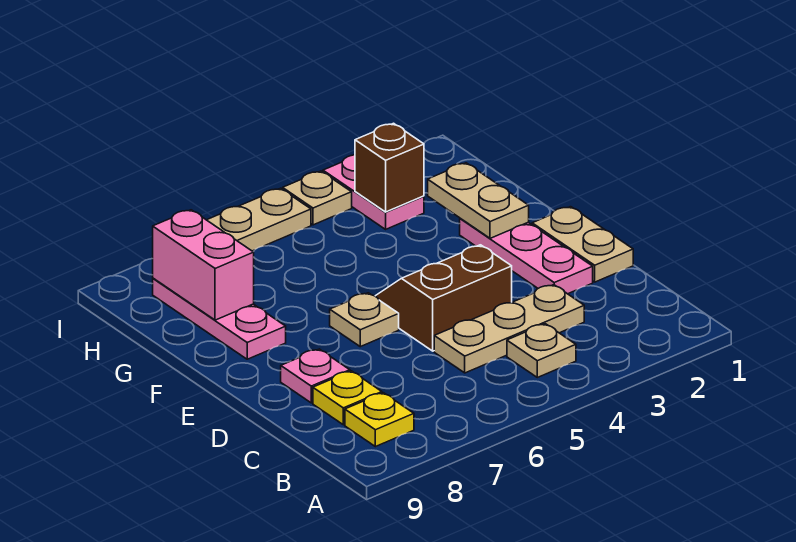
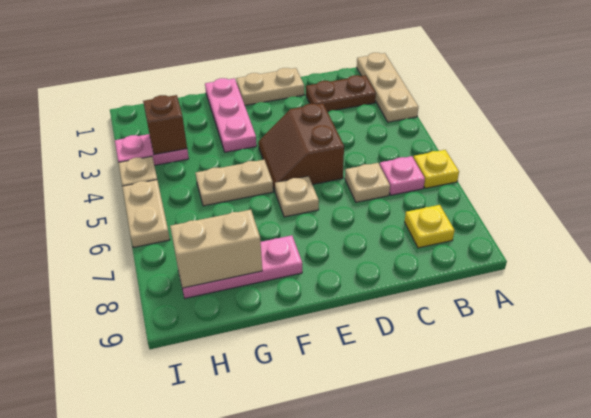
none -> brown plate B2:C2 level 1
tan plate B4 level 1 -> tan plate C6 level 1
tan plate C3:C5 level 1 -> tan plate A1:A3 level 1
yellow plate C8 level 1 -> yellow plate A6 level 1
pink plate D2:F2 level 1 -> pink plate F1:F3 level 1
pink plate D8 level 1 -> pink plate B6 level 1
tan plate F2:G2 level 2 -> tan plate F5:G5 level 1
pink brick G8:H8 level 2 -> tan brick G8:H8 level 2

